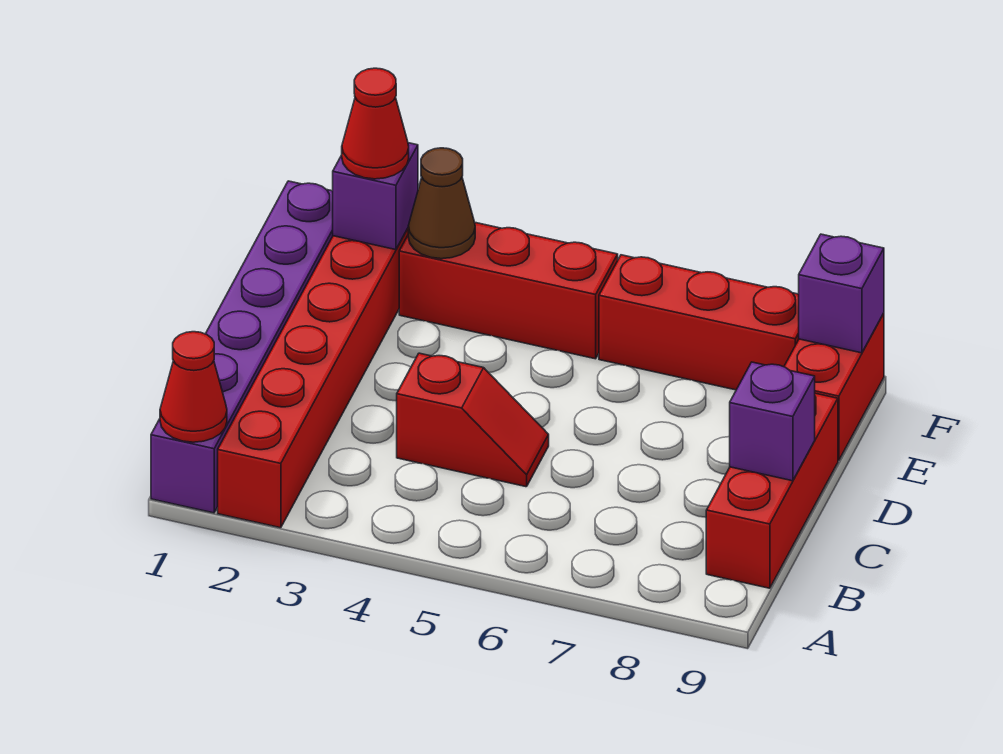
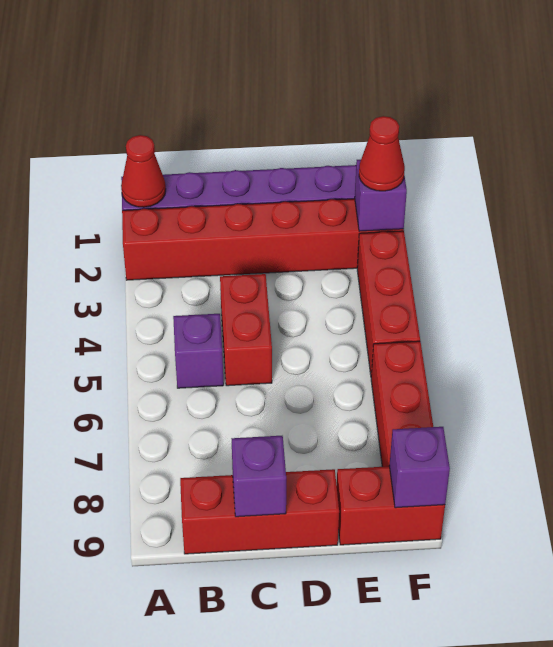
none -> purple brick B5 level 1
red slope C4:C5 level 1 top 4 -> red brick C4:C5 level 1
brown cone F3 level 2 -> none

